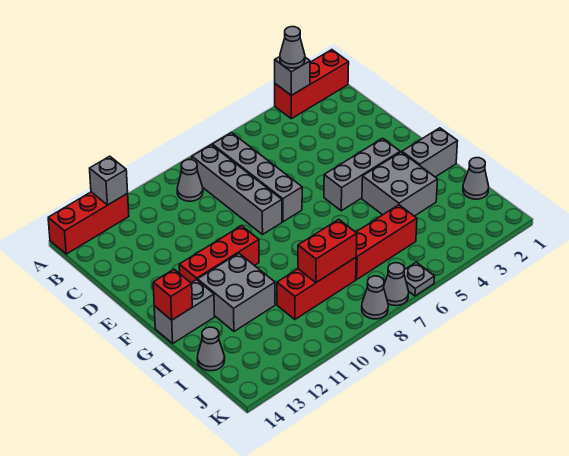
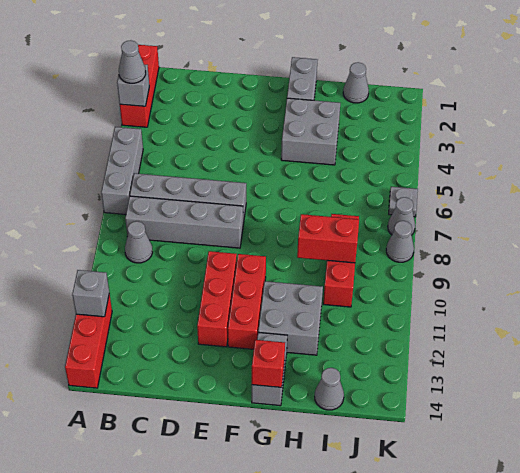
grey brick F3:F5 level 1 -> grey brick A5:A7 level 1
red brick I5:I7 level 1 -> red brick E10:E12 level 1
red brick I8:I9 level 2 -> red brick H9:I9 level 2

